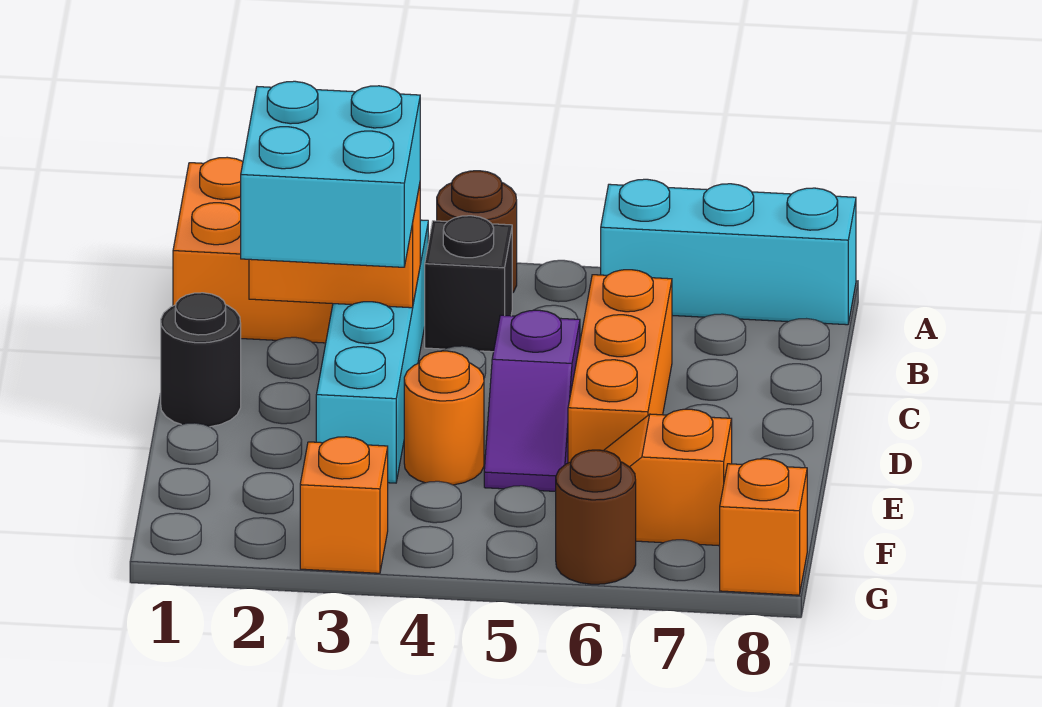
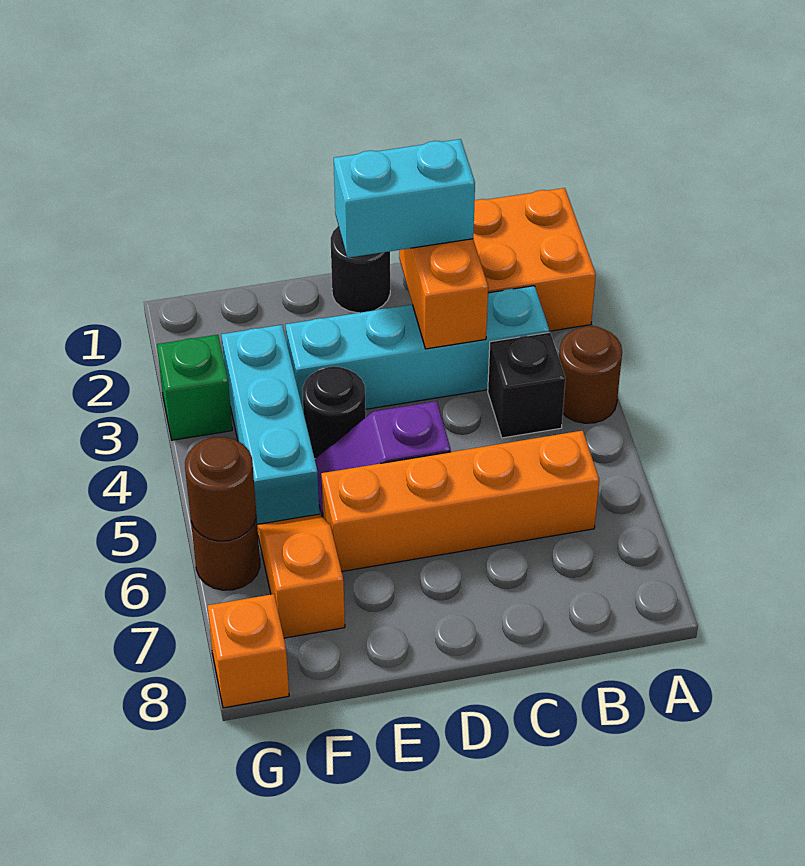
cyan brick A6:A8 level 1 -> cyan brick F3:F5 level 1
cyan brick C2:D3 level 3 -> cyan brick C2:D2 level 3
orange brick C6:E6 level 1 -> orange brick B6:E6 level 1
orange round brick E4 level 1 -> black round brick E4 level 1
orange brick G3 level 1 -> green brick G3 level 1
none -> brown round brick G6 level 2

